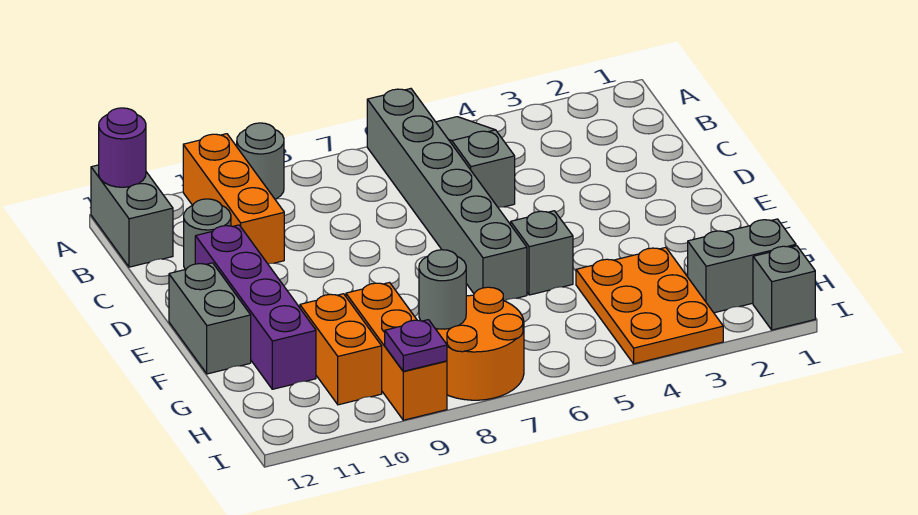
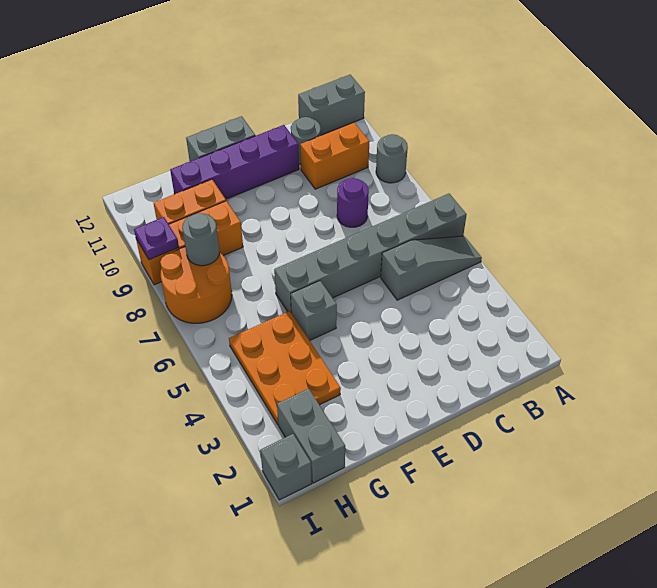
orange brick A10:C10 level 1 -> orange brick B10:C10 level 1
purple round brick A12 level 2 -> purple round brick C8 level 1
orange plate G3:I4 level 1 -> orange plate G3:H5 level 1

